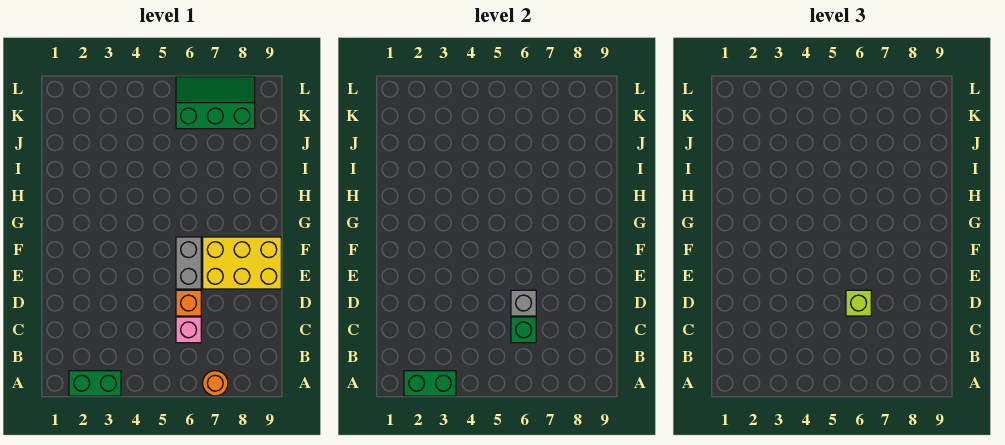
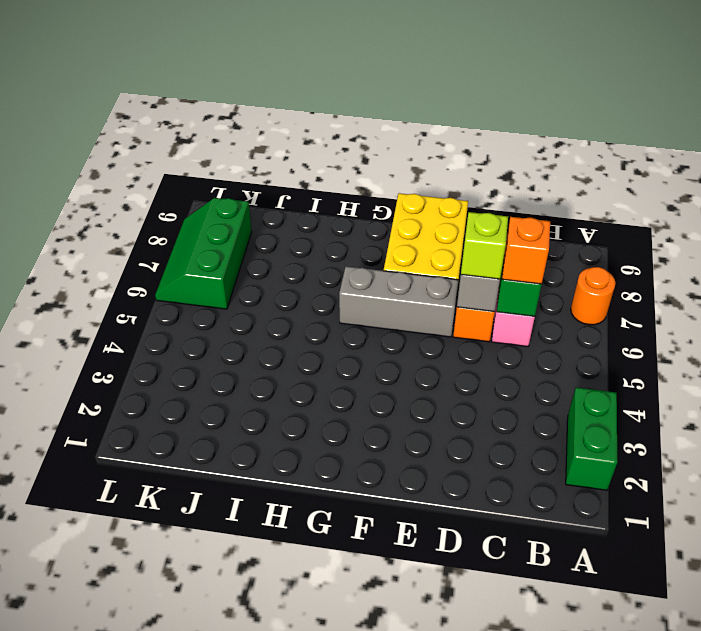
green brick A2:A3 level 2 -> none
none -> orange brick C6 level 3
grey brick E6:F6 level 1 -> grey brick E6:G6 level 1

